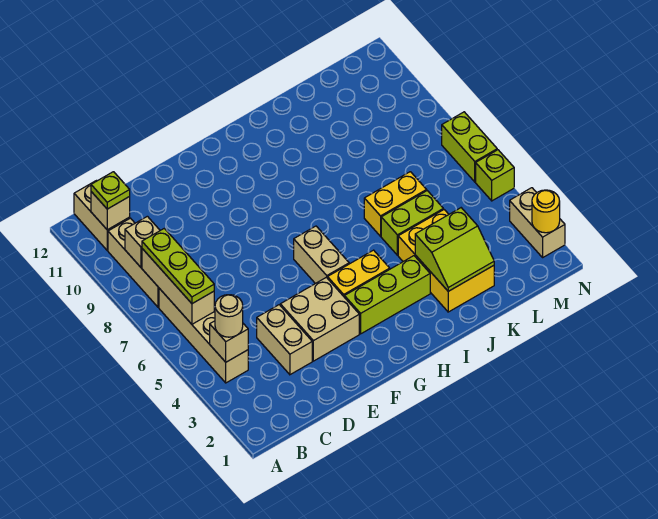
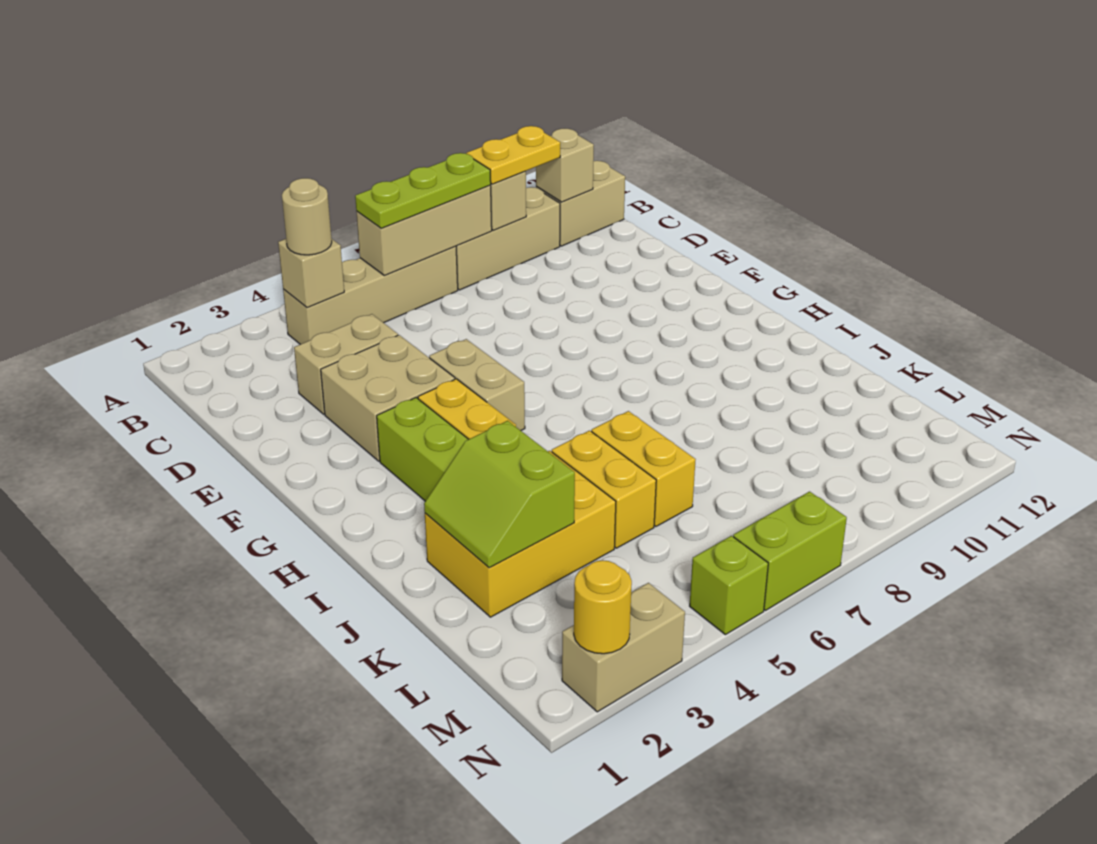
none -> yellow plate B9:B10 level 3
lime plate B11 level 3 -> none
tan brick G5:G6 level 1 -> tan brick F5:G5 level 1
lime brick J5:K5 level 1 -> yellow brick J5:K5 level 1

